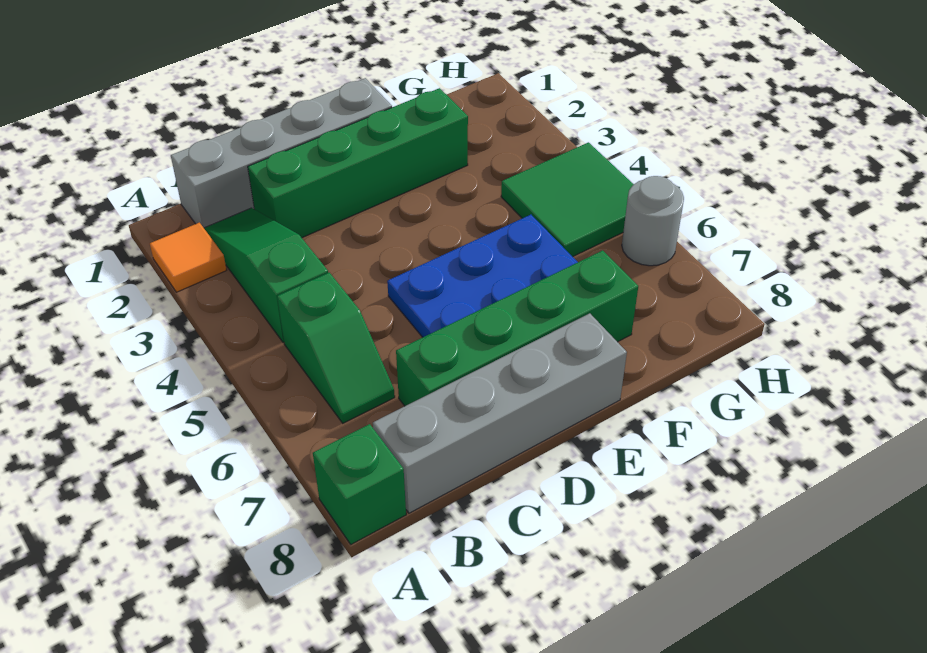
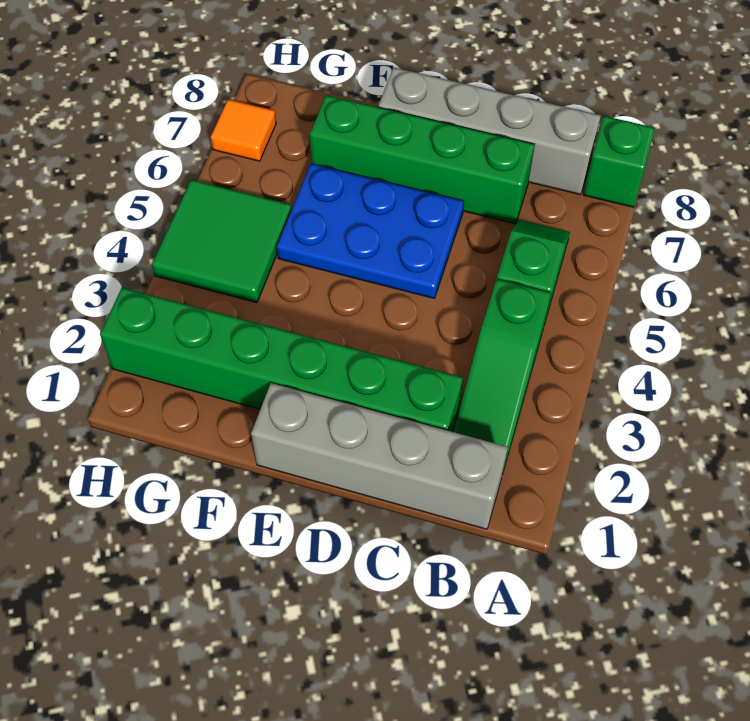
orange tile A2 level 1 -> orange tile H7 level 1
green brick C2:F2 level 1 -> green brick C2:H2 level 1
grey round brick H6 level 1 -> none

